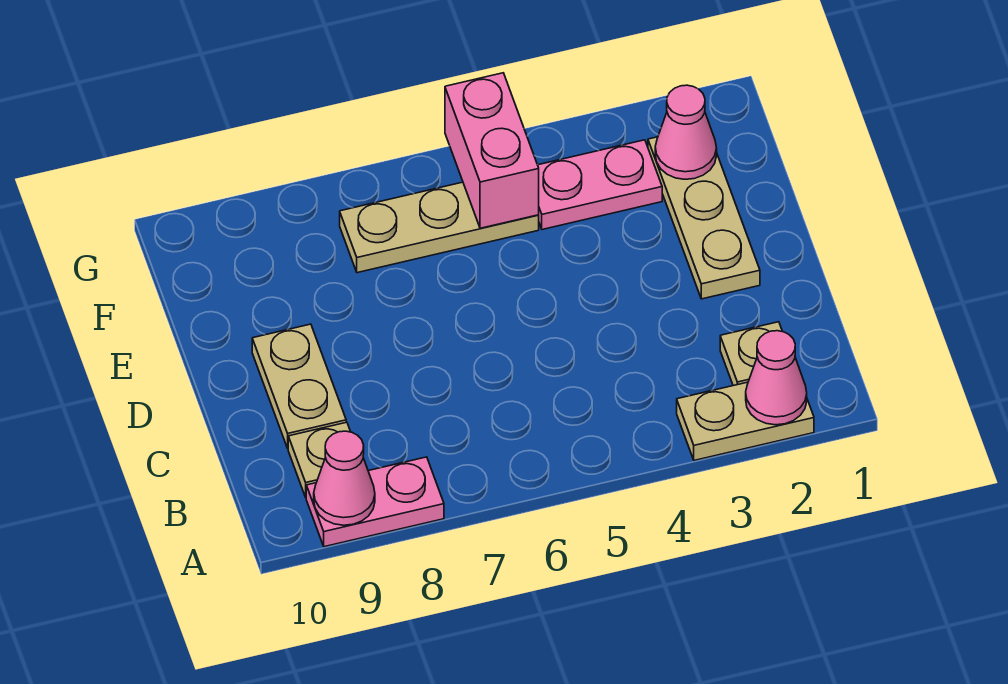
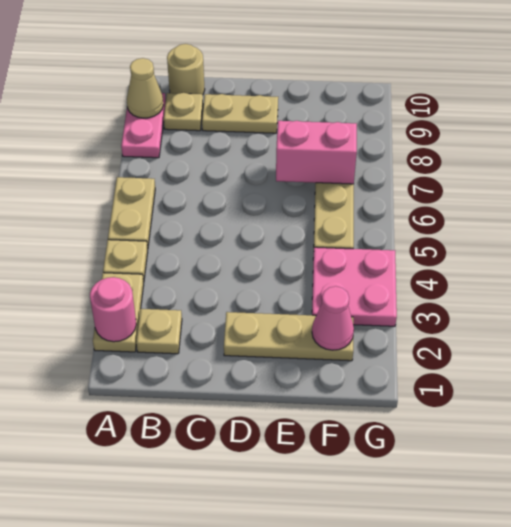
pink cone A2 level 2 -> pink round brick A2 level 2
none -> tan plate A4 level 1
none -> tan plate A5:A6 level 1
pink cone A9 level 2 -> tan cone A9 level 2
none -> tan round brick B10 level 1
pink plate F3:F4 level 1 -> pink plate F3:G4 level 1
pink brick F5:G5 level 2 -> pink brick E7:F7 level 2

